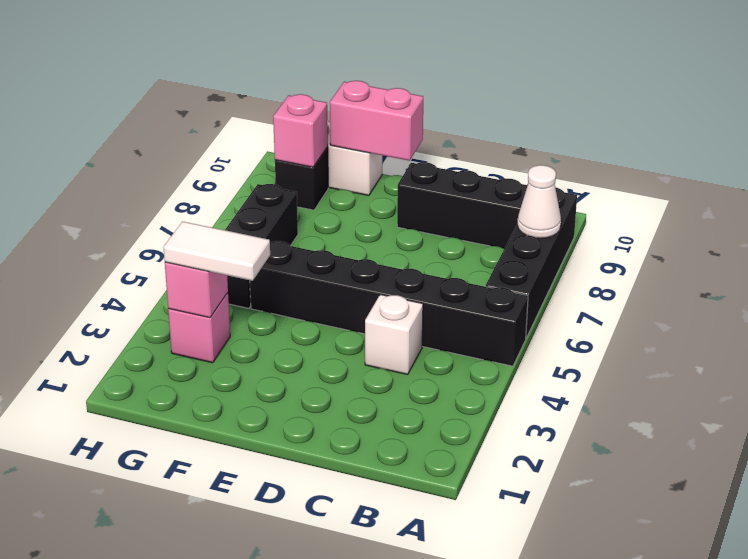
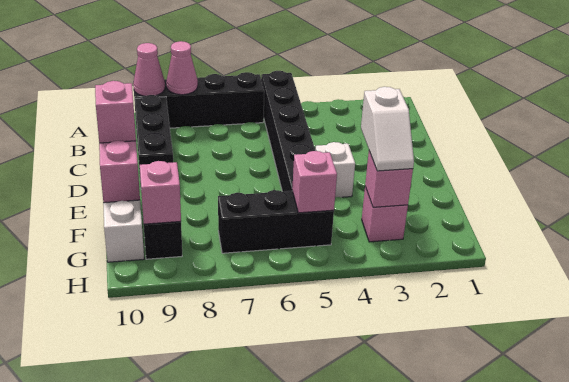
white cone A8 level 2 -> pink cone A8 level 2
none -> pink cone A9 level 2
white brick C4 level 1 -> white brick E4 level 1
none -> pink brick E10 level 3
white tile F3:G3 level 3 -> white slope F3:G3 level 3 top F
none -> pink brick G5 level 2

